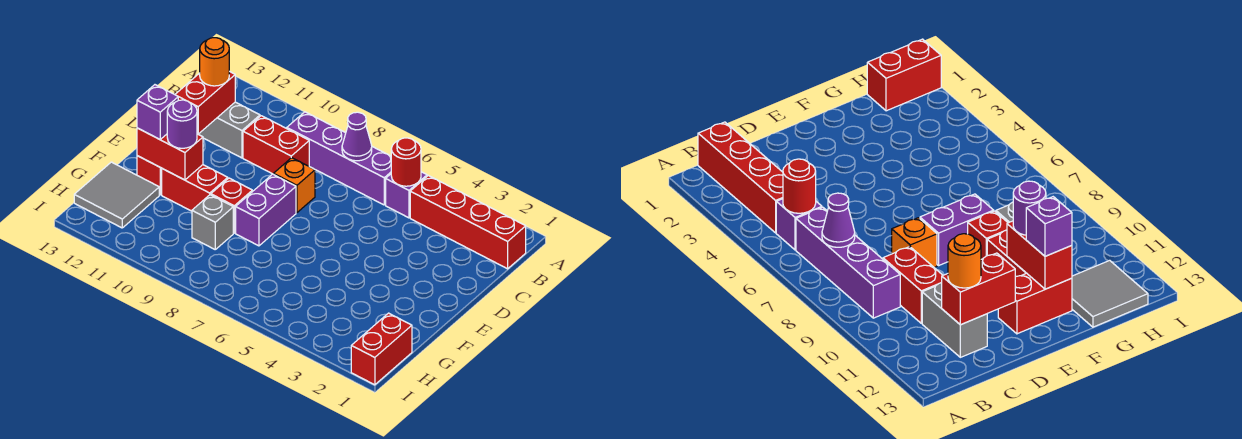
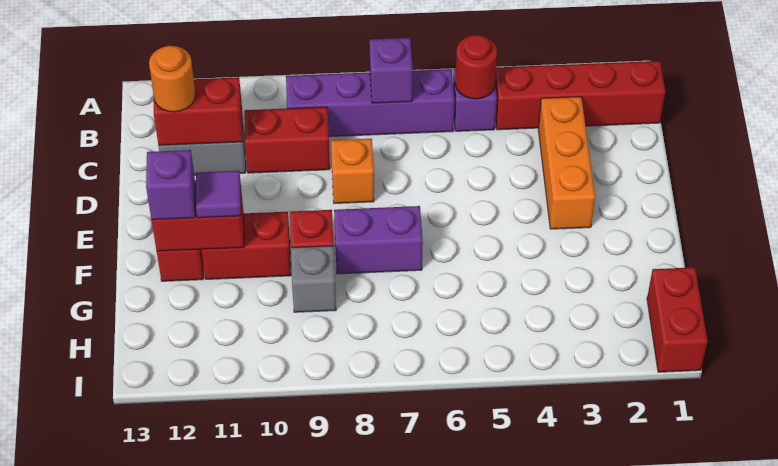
purple cone B7 level 2 -> purple brick B7 level 2
none -> orange brick C3:E3 level 1
red brick C12:D12 level 2 -> red brick C11:C12 level 2
purple brick E8:F8 level 1 -> purple brick F7:F8 level 1
purple round brick F11 level 3 -> purple tile F11 level 3
grey tile G12:H13 level 1 -> none

